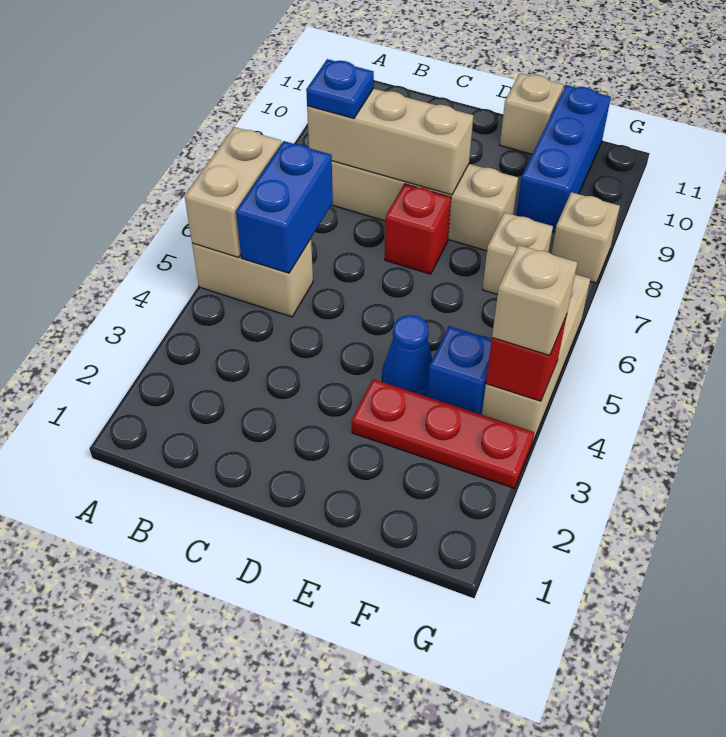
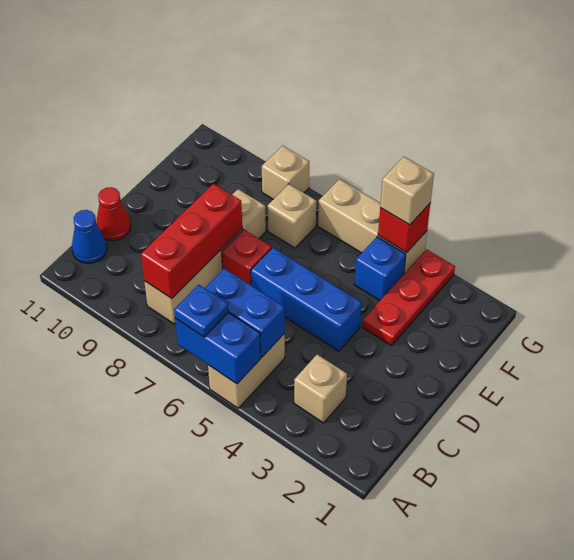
tan brick A5:A6 level 2 -> blue brick A5:A6 level 2
tan brick B8:D8 level 2 -> red brick B8:D8 level 2
blue plate B8 level 3 -> blue plate A6 level 3
none -> red cone C11 level 1
blue cone E4 level 1 -> blue cone B11 level 1
tan brick E11 level 1 -> tan brick B3 level 1
blue brick F9:F11 level 1 -> blue brick D4:D6 level 1

